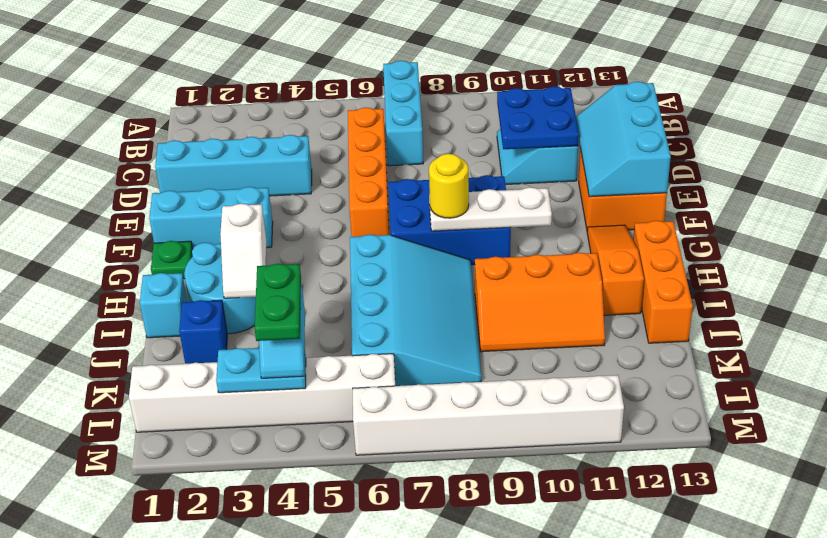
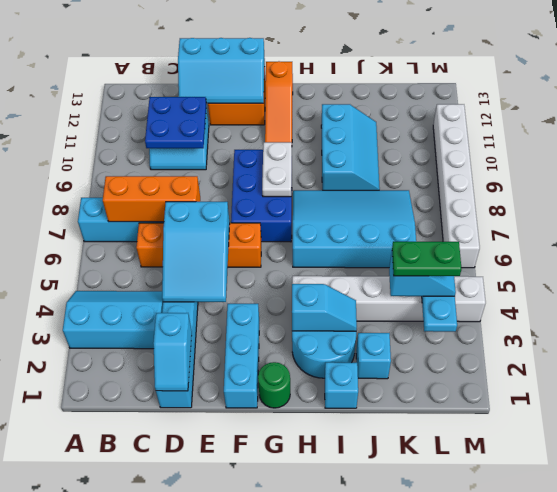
none -> cyan slope A3:C4 level 1 top 3
none -> cyan slope D1:D2 level 2 top 2
none -> cyan slope D4:E6 level 2 top 6
green plate G1 level 1 -> green round brick G1 level 1
white plate G8:G10 level 2 -> white plate G8:G9 level 2
yellow round brick G8 level 3 -> none
orange slope G12:I12 level 1 top I -> orange slope G11:G13 level 1 top 13
white slope H3:I3 level 2 top H -> cyan slope H3:I3 level 2 top H
orange brick H13:J13 level 1 -> orange brick B7:D7 level 2
orange slope I9:J11 level 1 top I -> cyan slope I9:J11 level 1 top I
blue brick J2 level 1 -> cyan brick J2 level 1
white brick L1:L6 level 1 -> white brick H4:M4 level 1

